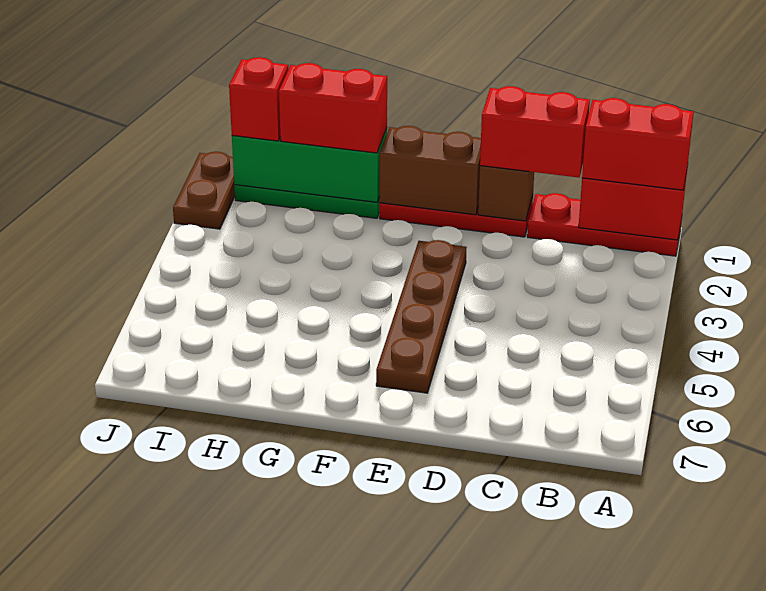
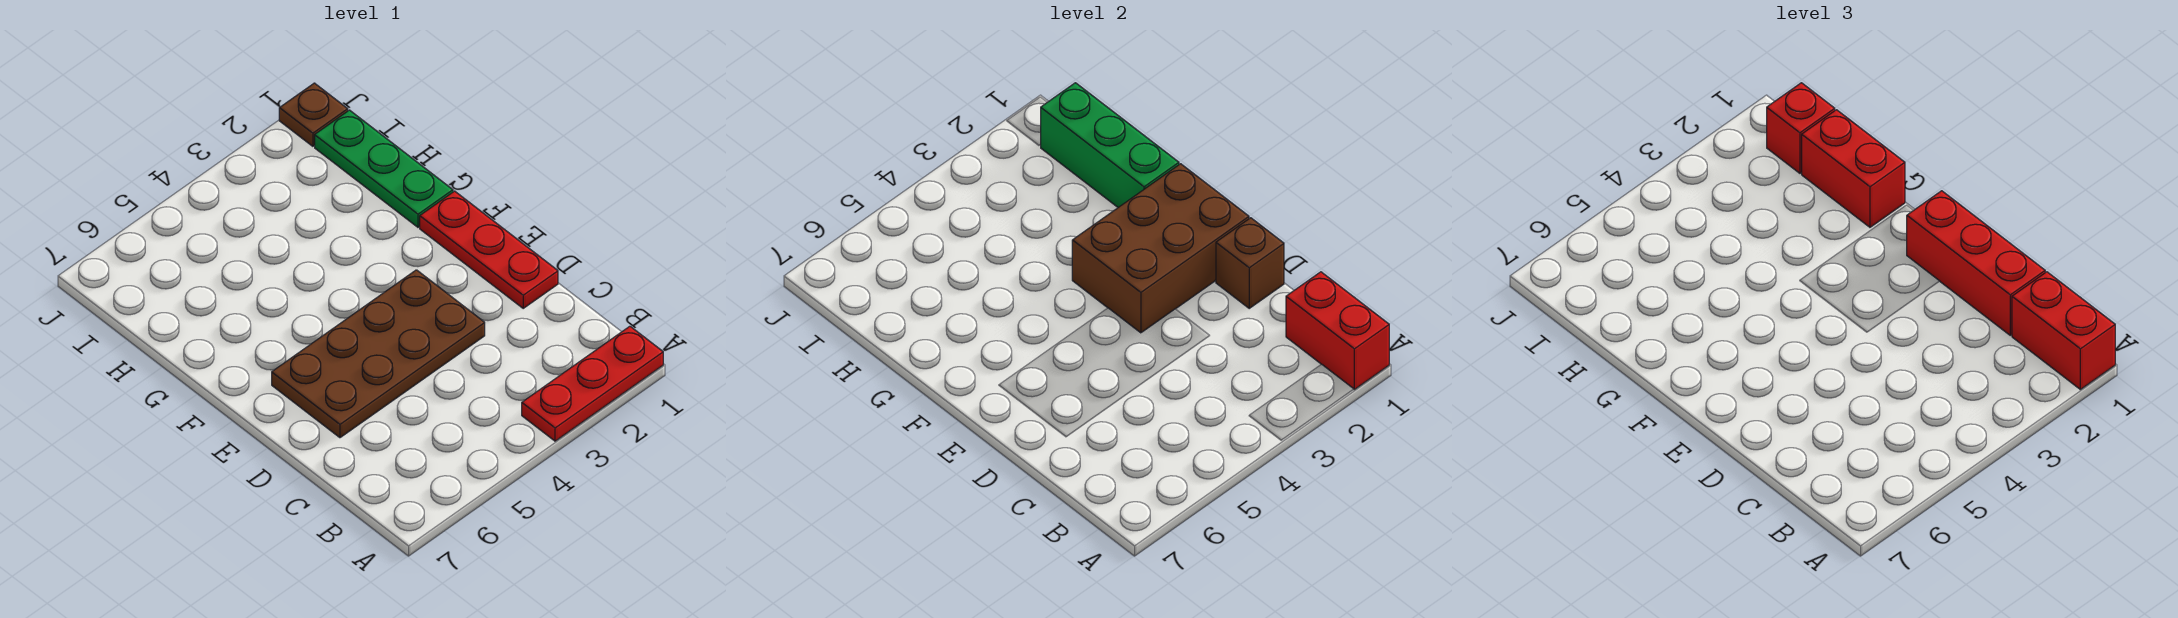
red plate A1:C1 level 1 -> red plate A1:A3 level 1
red brick C1:D1 level 3 -> red brick C1:E1 level 3
brown brick E1:F1 level 2 -> brown brick E1:F3 level 2
brown plate E3:E6 level 1 -> brown plate D3:E6 level 1
brown plate J1:J2 level 1 -> brown plate J1 level 1

